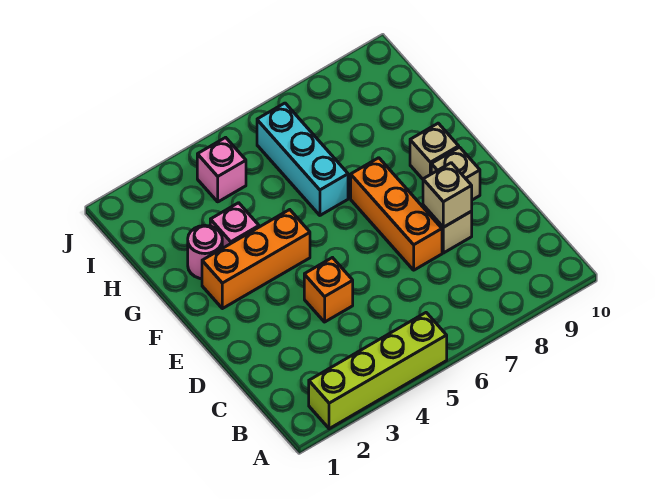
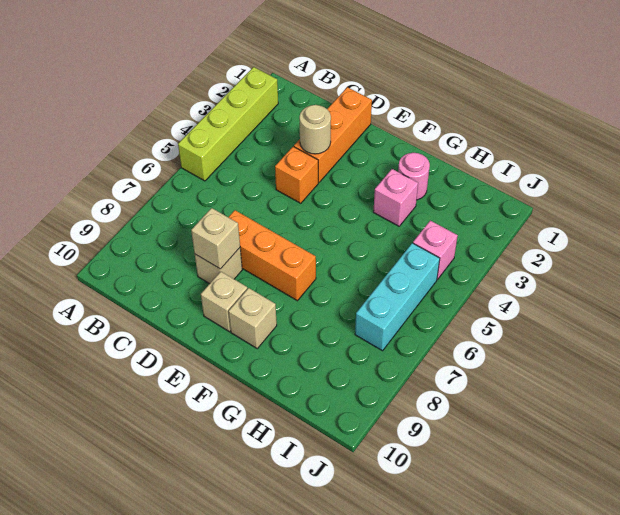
none -> tan round brick D3 level 2
orange brick F2:F4 level 1 -> orange brick D1:D3 level 1
cyan brick G6:I6 level 1 -> cyan brick I5:I7 level 1

